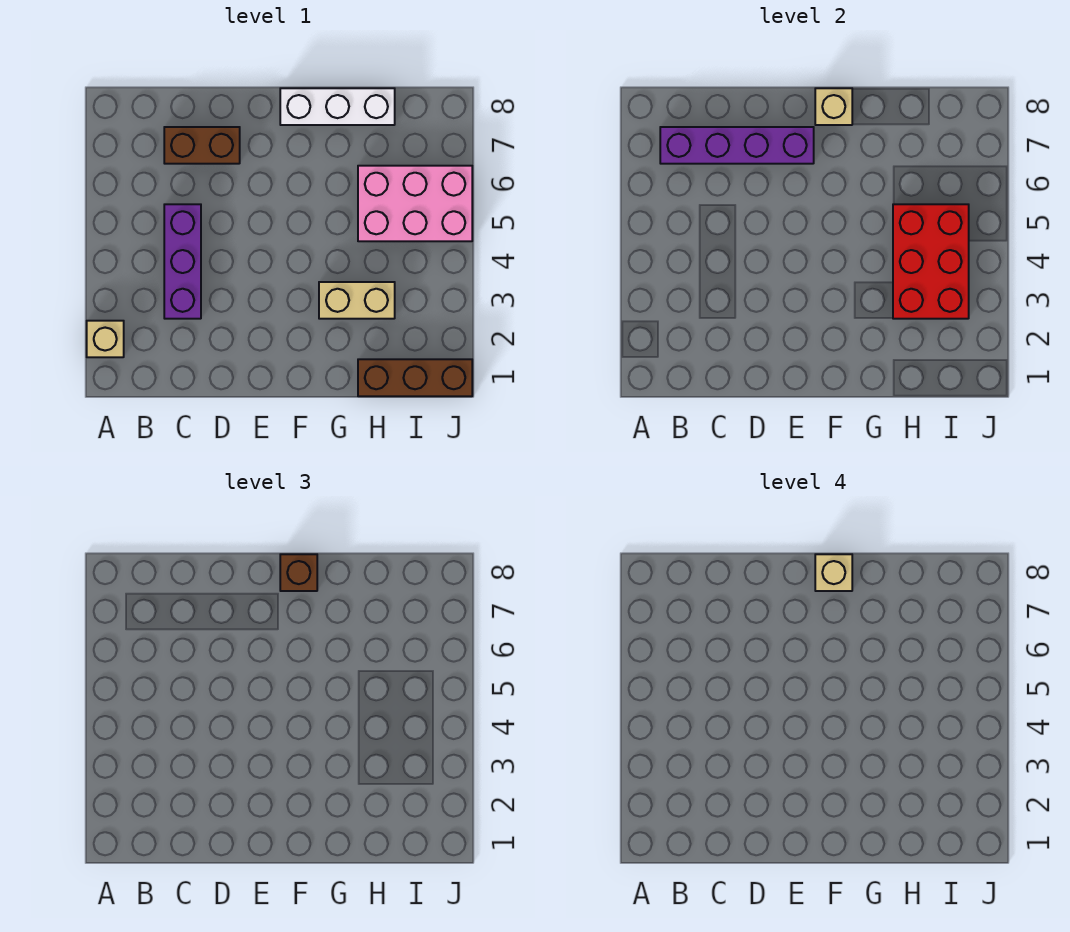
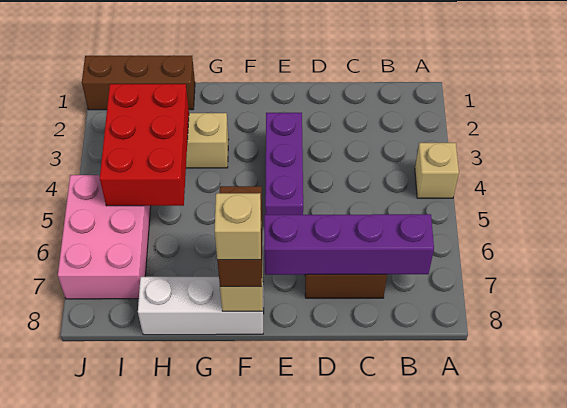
tan brick A2 level 1 -> tan brick A4 level 1
purple brick C3:C5 level 1 -> purple brick E3:E5 level 1
brown brick F8 level 3 -> brown brick F7:F8 level 3
pink brick H5:J6 level 1 -> pink brick I5:J7 level 1

